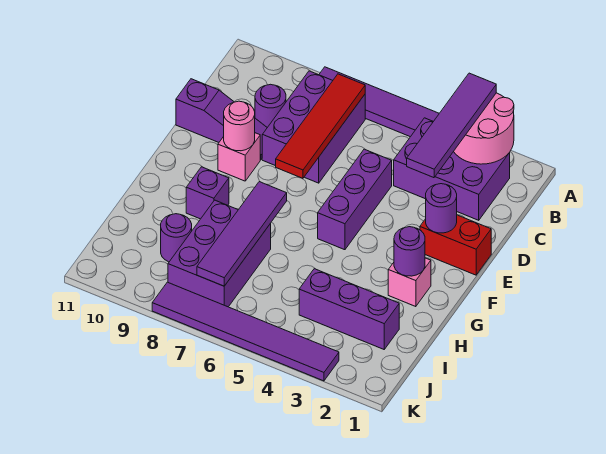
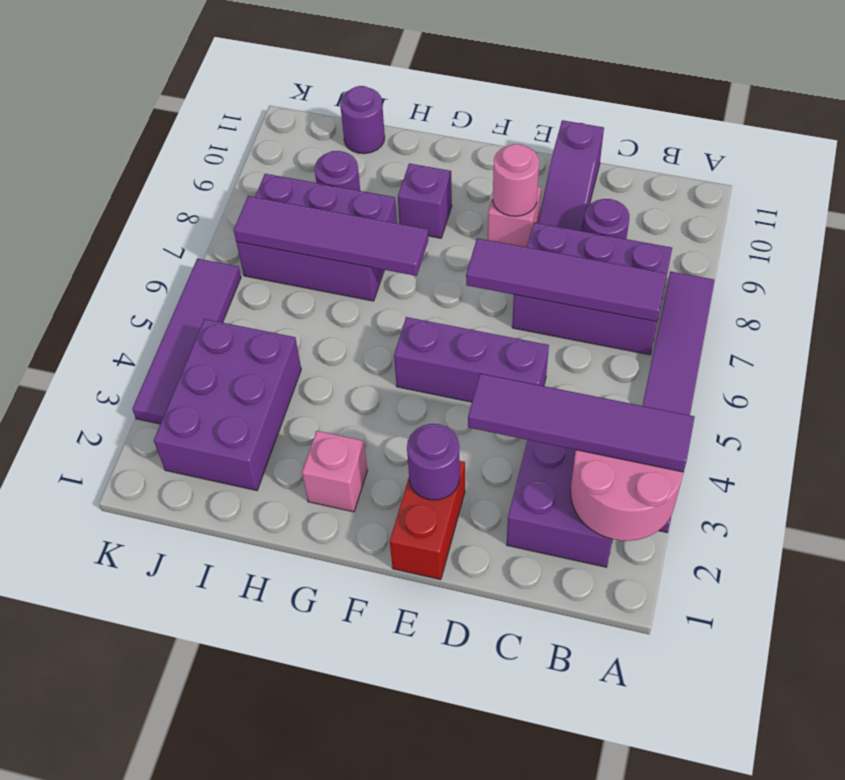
red tile B7:E7 level 2 -> purple tile B7:E7 level 2
purple round brick G2 level 2 -> purple round brick I11 level 1
purple brick I2:I4 level 1 -> purple brick I2:J4 level 1
purple tile K3:K8 level 1 -> purple tile K3:K6 level 1

